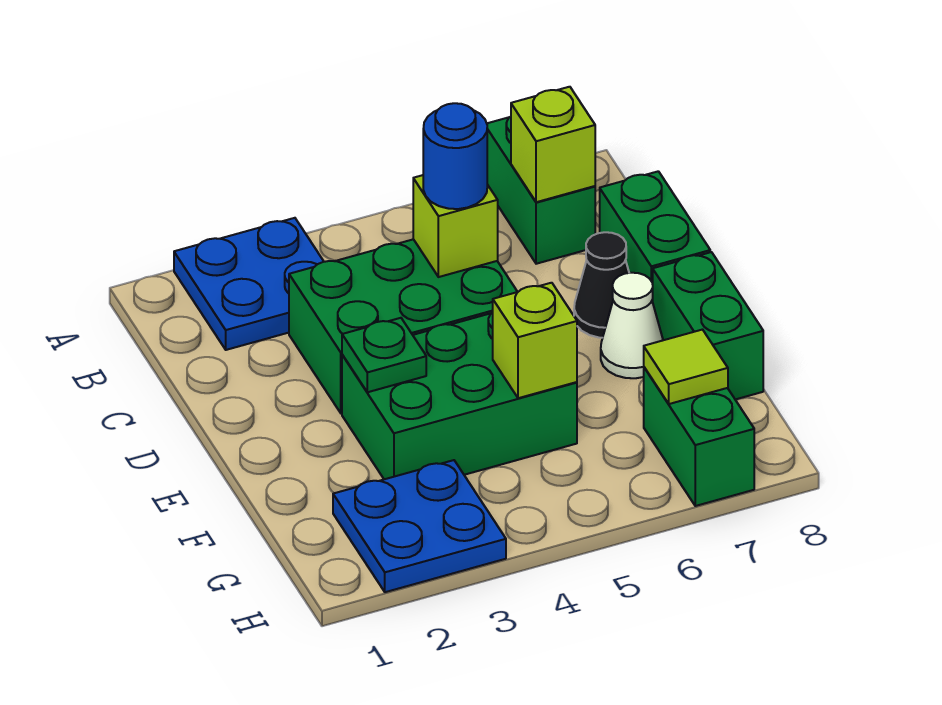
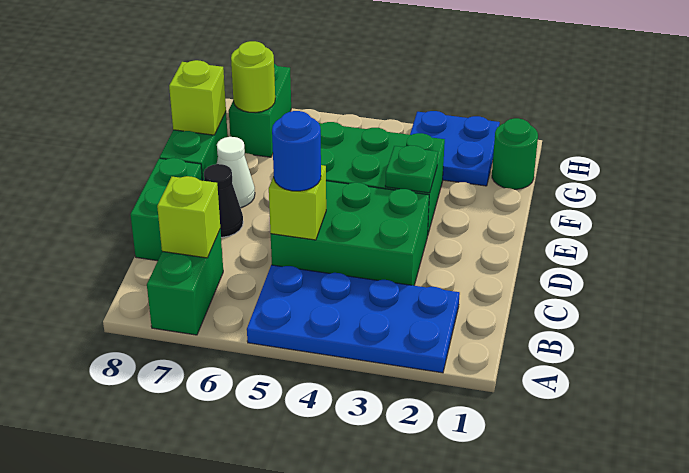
blue plate A2:B3 level 1 -> blue plate A2:B5 level 1
lime brick F5 level 2 -> lime brick F8 level 2
none -> green round brick G1 level 1
lime tile G7 level 2 -> lime round brick G7 level 2

